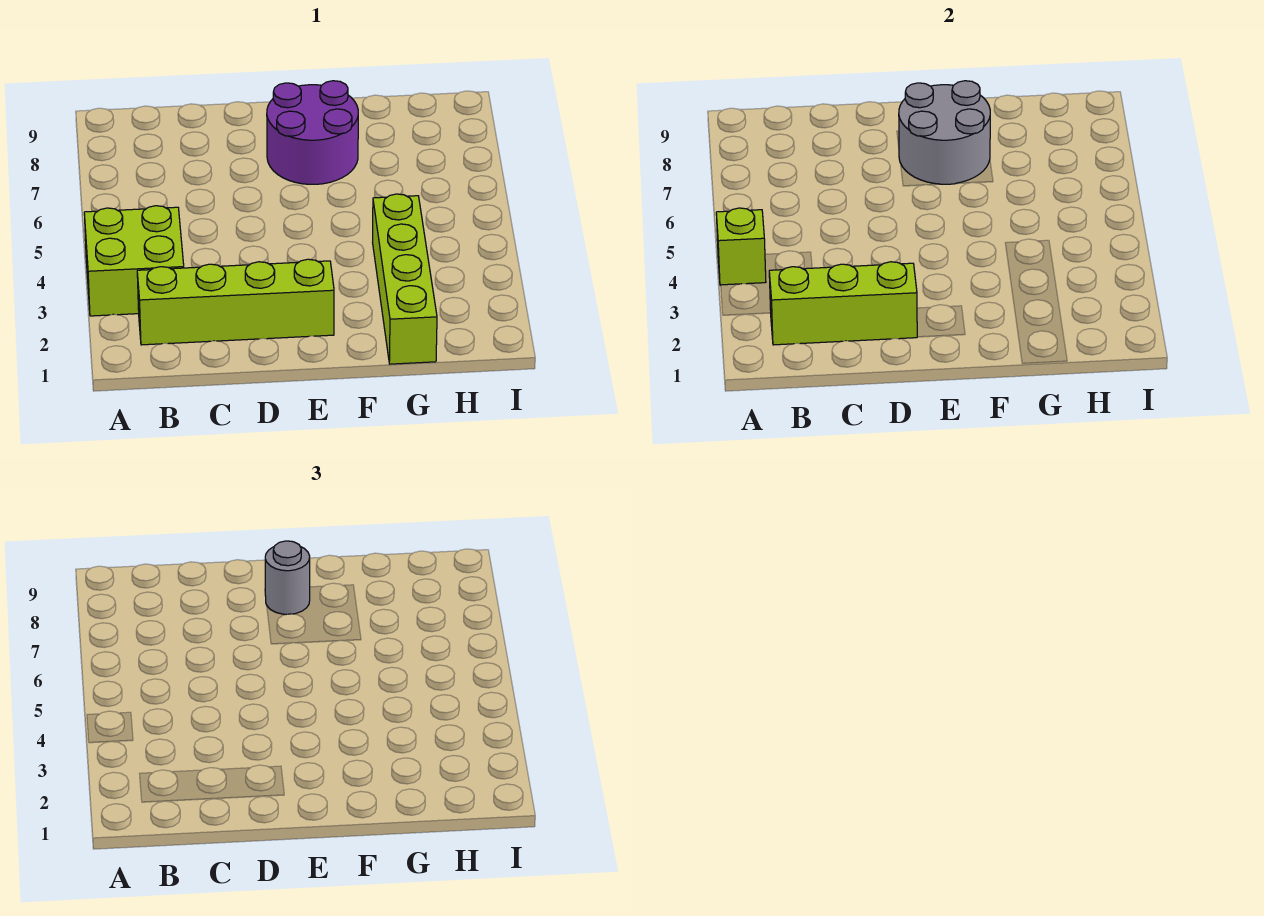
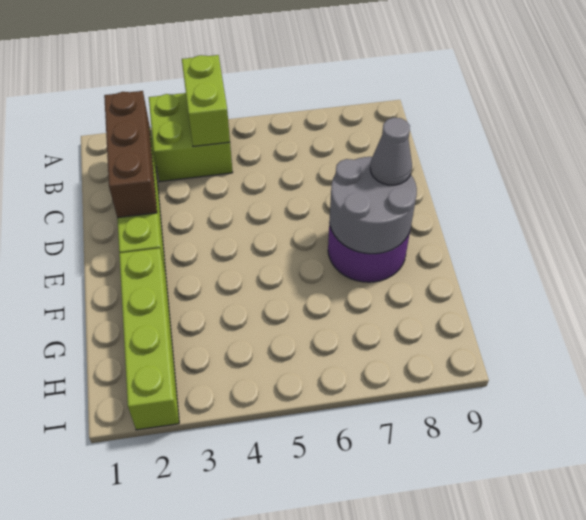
lime brick A4 level 2 -> lime brick A4:B4 level 2
lime brick B2:D2 level 2 -> brown brick B2:D2 level 2
grey round brick E8 level 3 -> grey cone E8 level 3
lime brick G1:G4 level 1 -> lime brick F2:I2 level 1

